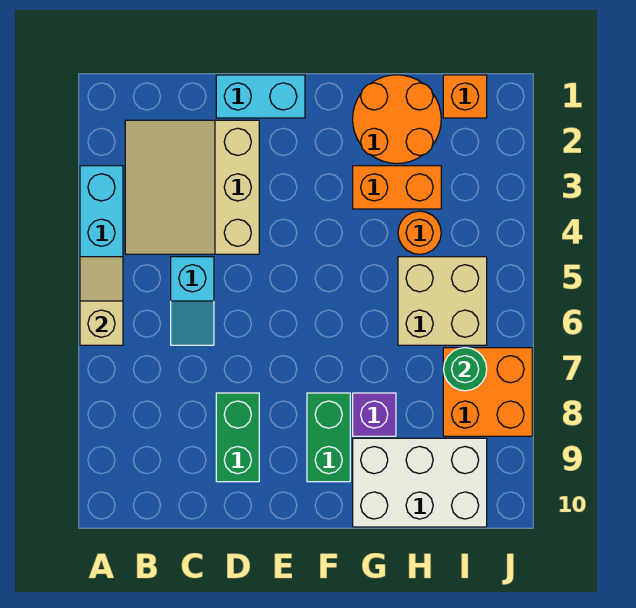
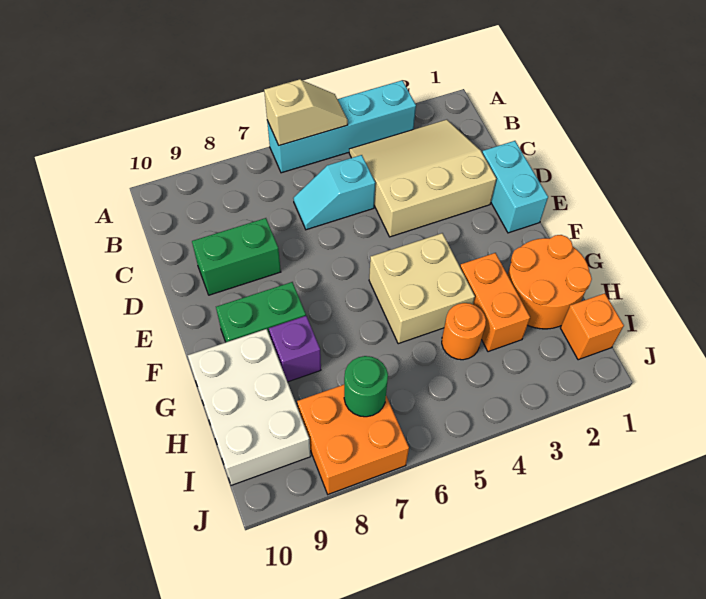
tan brick H5:I6 level 1 -> tan brick F4:G5 level 1

